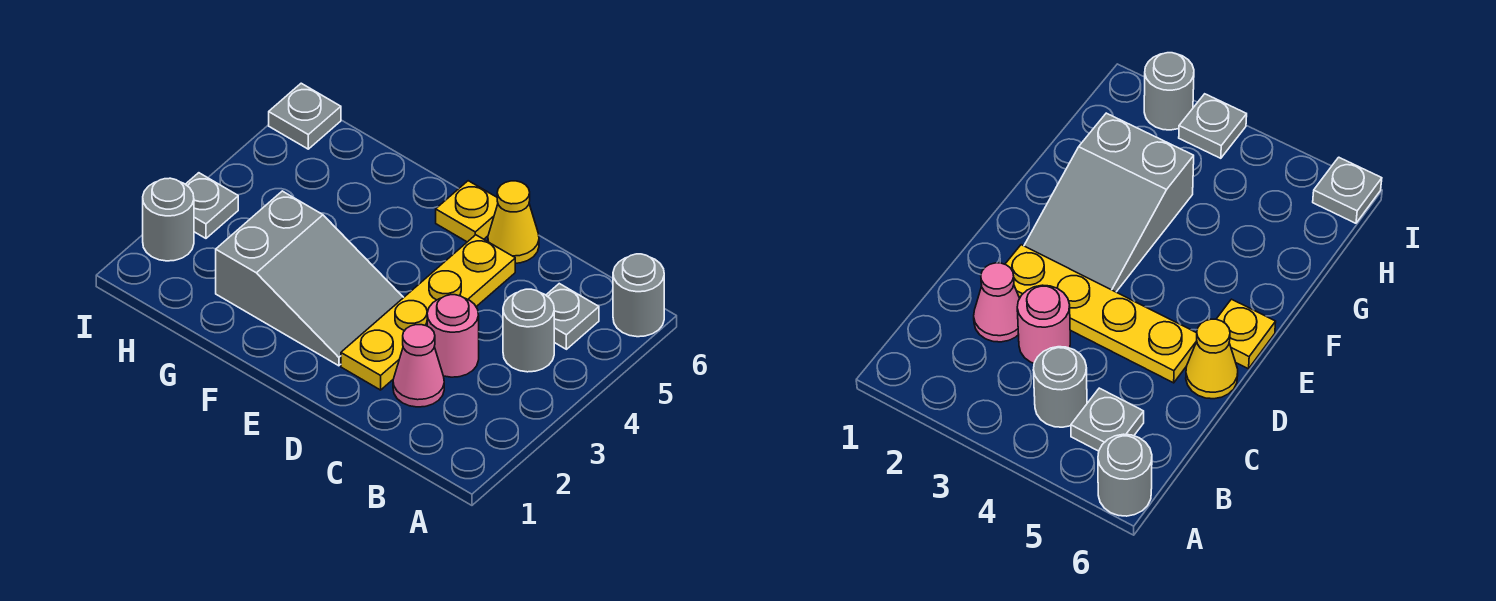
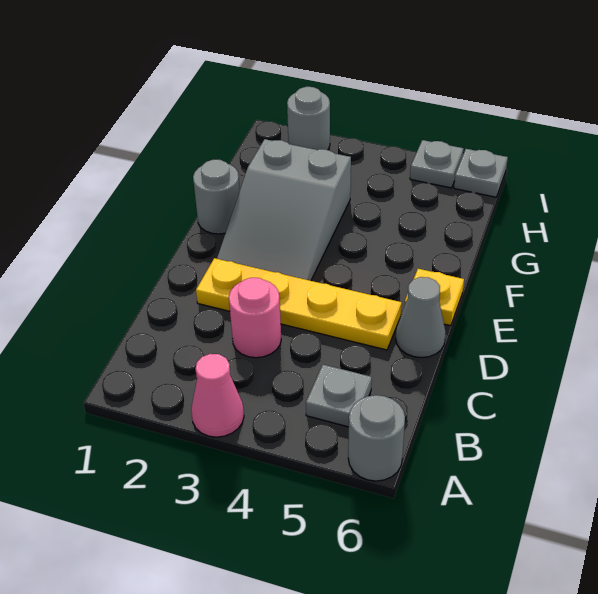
grey round brick B4 level 1 -> grey round brick F1 level 1
pink cone C2 level 1 -> pink cone A3 level 1
yellow cone D6 level 1 -> grey cone D6 level 1
grey plate I3 level 1 -> grey plate I5 level 1

